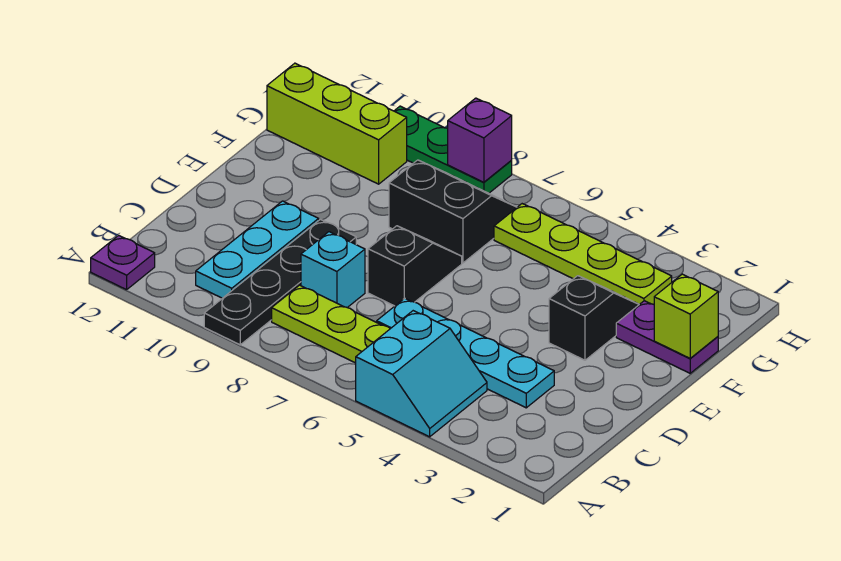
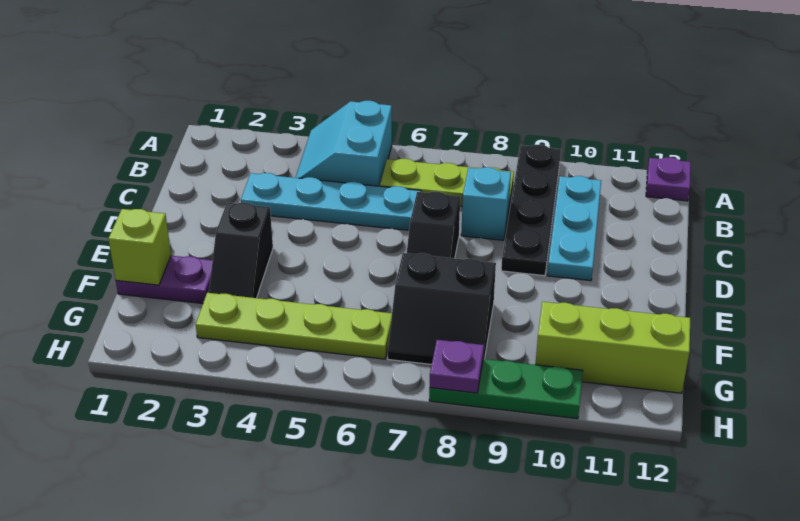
purple brick H8 level 2 -> purple plate H8 level 2

